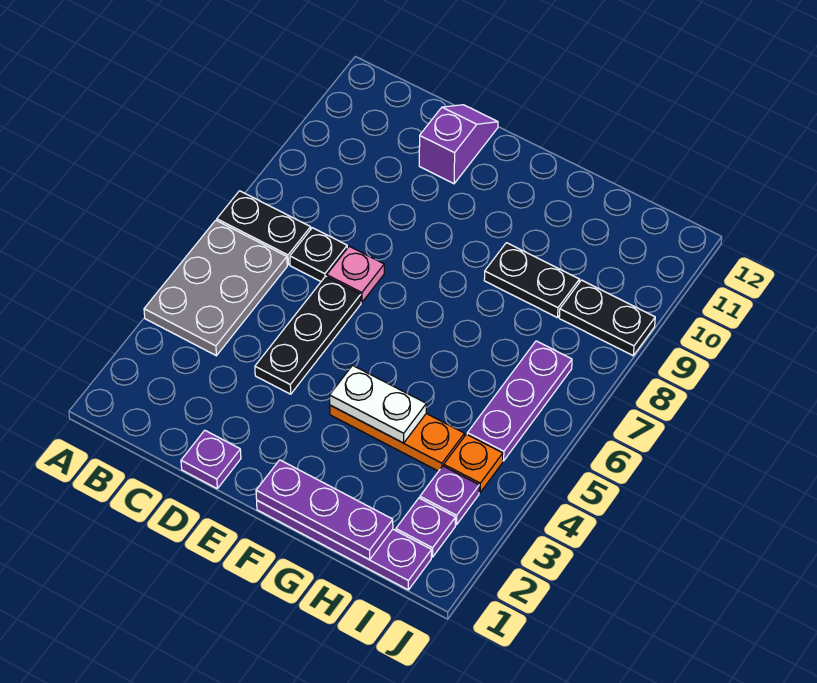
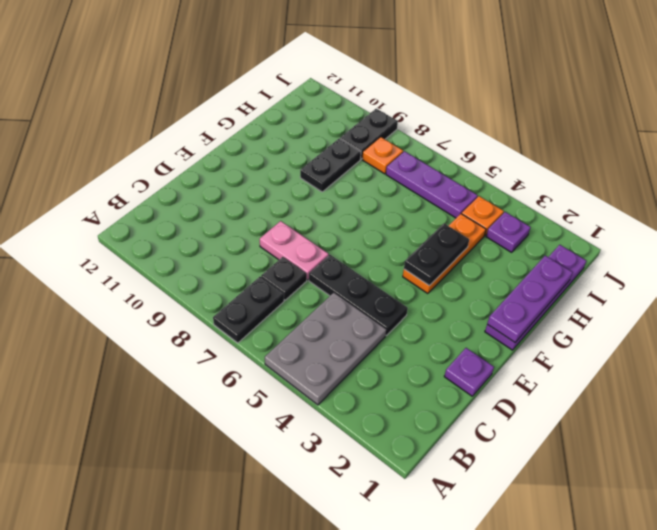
grey plate A4:B6 level 1 -> grey plate A4:C5 level 1
pink plate D7 level 1 -> pink plate D7:D8 level 1
purple slope D11:D12 level 1 top 11 -> none
white plate F4:G4 level 2 -> black plate F4:G4 level 2
purple plate I2 level 1 -> none
none -> orange plate I8 level 1

